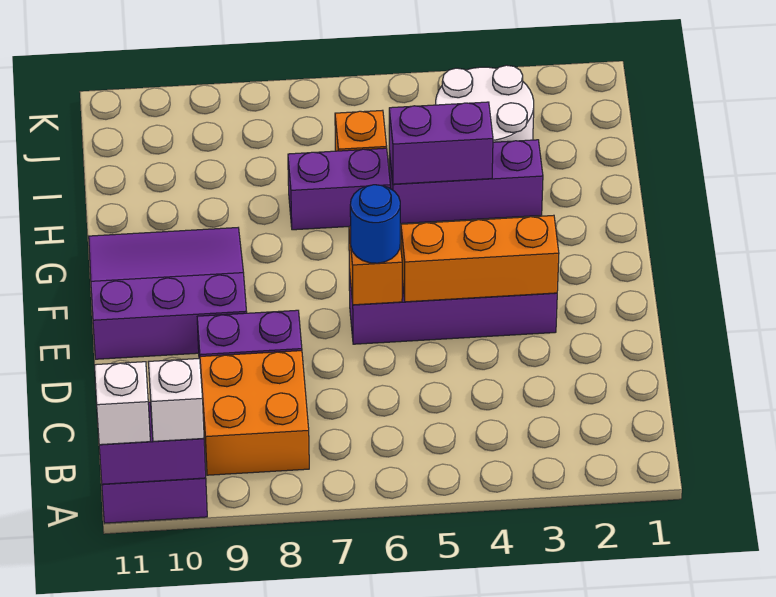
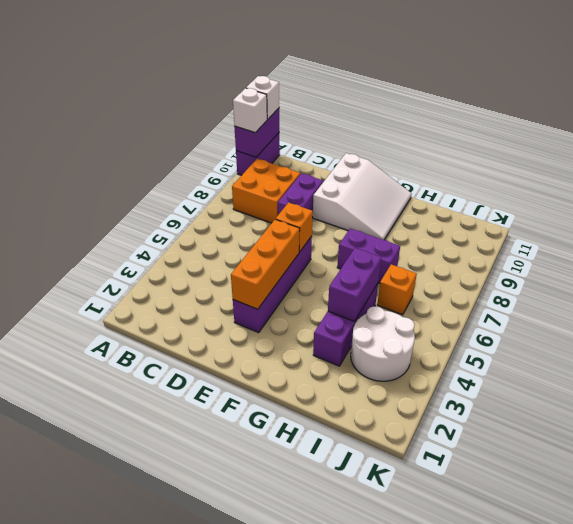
blue round brick E6 level 3 -> none
purple slope E9:G11 level 1 top E -> white slope E9:G11 level 1 top E
purple brick H6:H7 level 1 -> purple brick G7:H7 level 1

